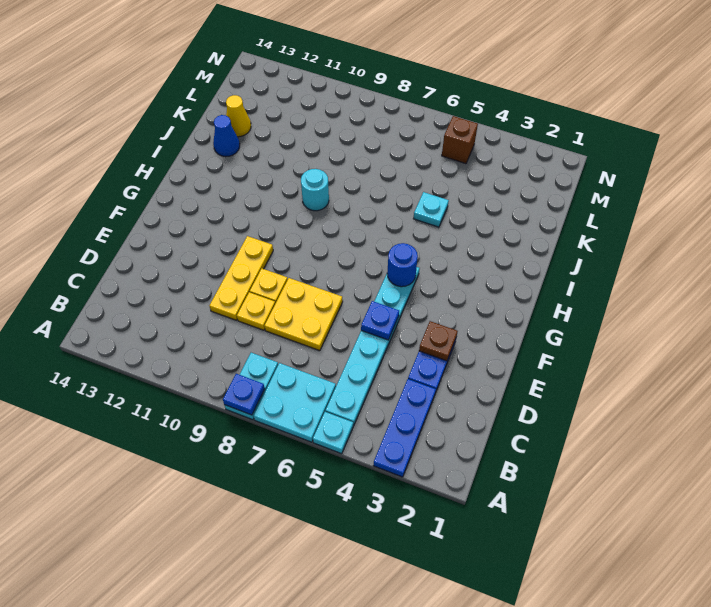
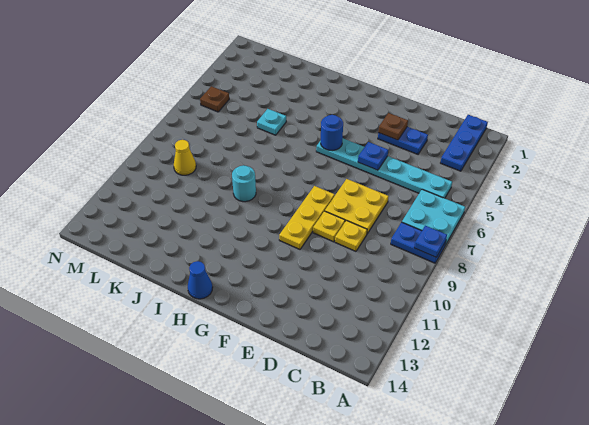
blue plate A3:C3 level 1 -> blue plate B1:B3 level 1
cyan plate A5 level 1 -> none
cyan plate A8:B8 level 1 -> blue plate A8:B8 level 1
yellow plate D10:F10 level 1 -> yellow plate F8:F10 level 1
blue cone J13 level 1 -> blue cone H14 level 1
yellow cone K13 level 1 -> yellow cone L9 level 1
brown brick M5 level 1 -> brown plate M5 level 1

